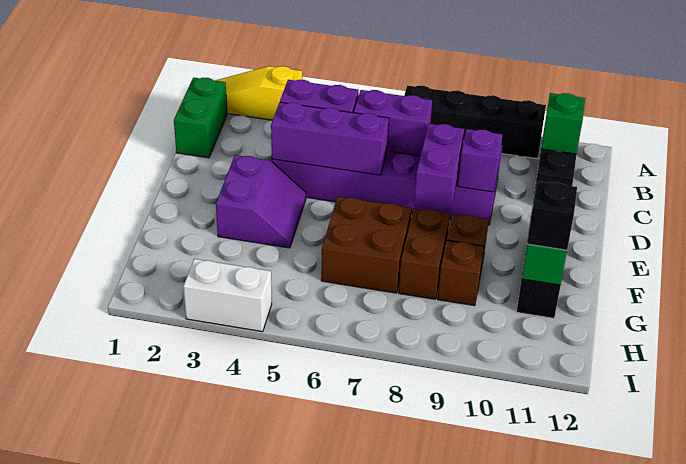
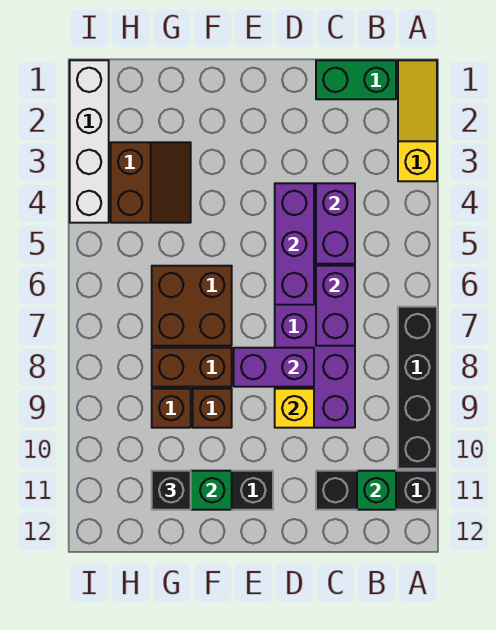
purple brick D9 level 2 -> yellow brick D9 level 2
purple slope E3:F4 level 1 top 3 -> none
none -> brown slope G3:H4 level 1 top H
white brick I3:I4 level 1 -> white brick I1:I4 level 1

